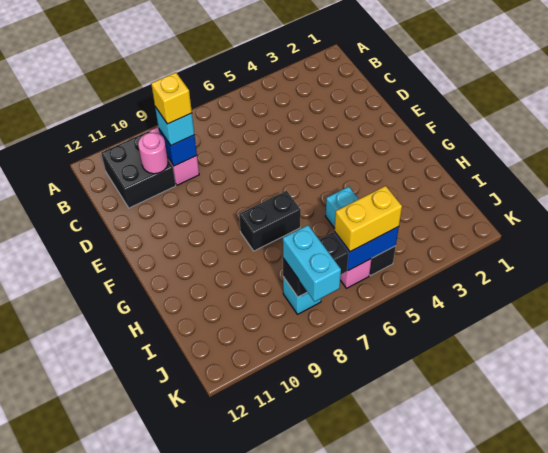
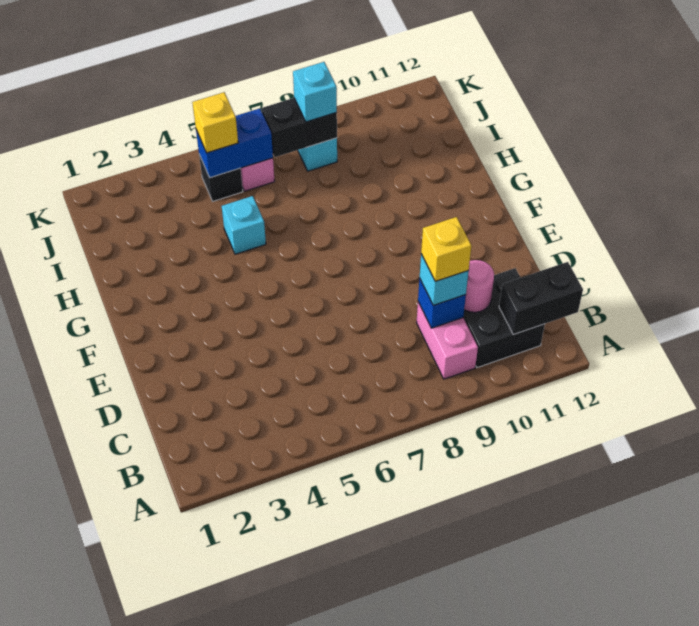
black brick G7:G8 level 1 -> black brick B11:B12 level 2
yellow brick J5:J6 level 3 -> yellow brick J5 level 3
cyan brick J8:K8 level 3 -> cyan brick J8 level 3

